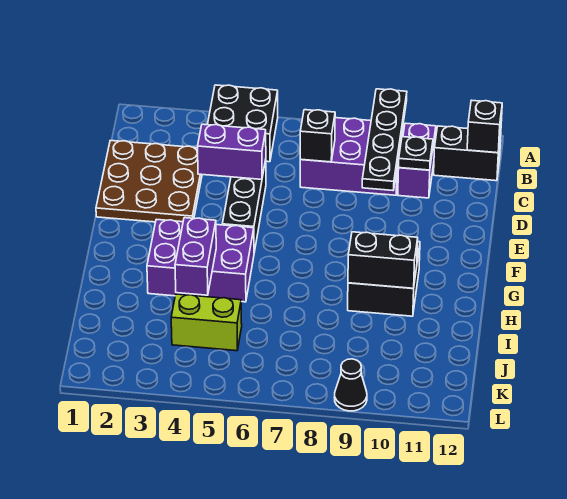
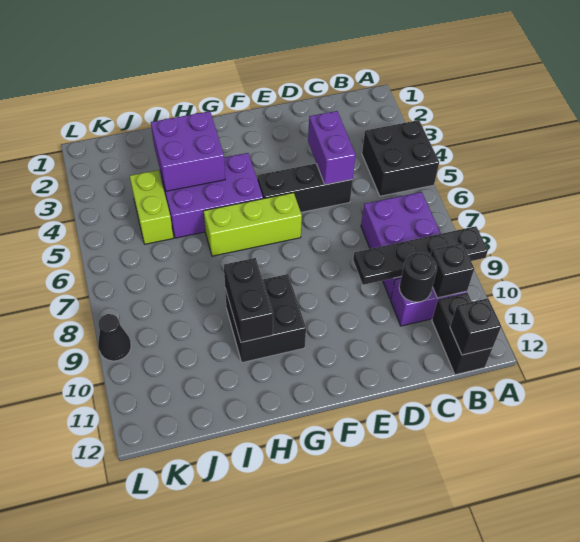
brown plate C1:E3 level 1 -> none
black brick C7 level 2 -> black brick B10 level 2
black plate C10 level 2 -> black round brick C10 level 2
none -> lime brick F6:H6 level 1
purple brick G3:H5 level 1 -> purple brick G4:I5 level 1
purple brick H4:I4 level 2 -> purple brick H3:I4 level 2

